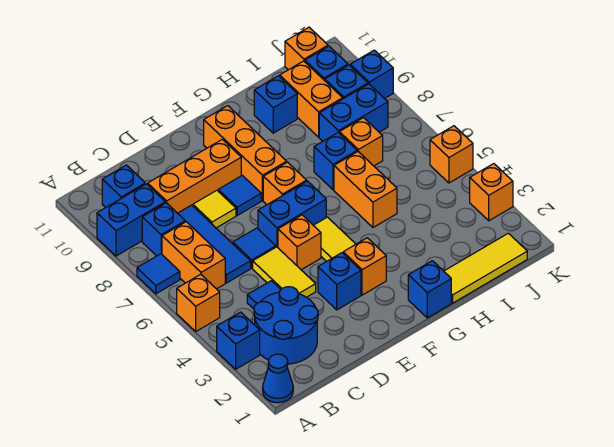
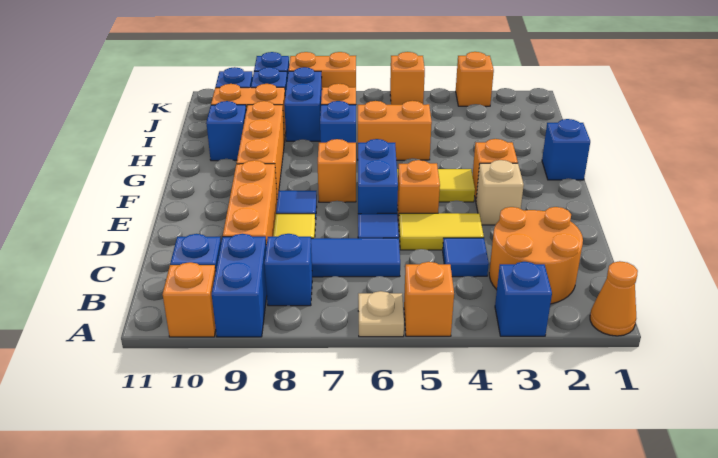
blue cone A1 level 1 -> orange cone A1 level 1
none -> tan plate A6 level 1
blue tile A7 level 1 -> none
blue round brick B2:C3 level 1 -> orange round brick B2:C3 level 1
orange brick B6:B7 level 1 -> orange brick K7:K8 level 1
blue brick E3 level 1 -> tan brick E3 level 1
orange brick F8:F10 level 1 -> orange brick F9:H9 level 1
yellow tile H1:J1 level 1 -> none
orange brick J11 level 1 -> orange brick A10 level 1

